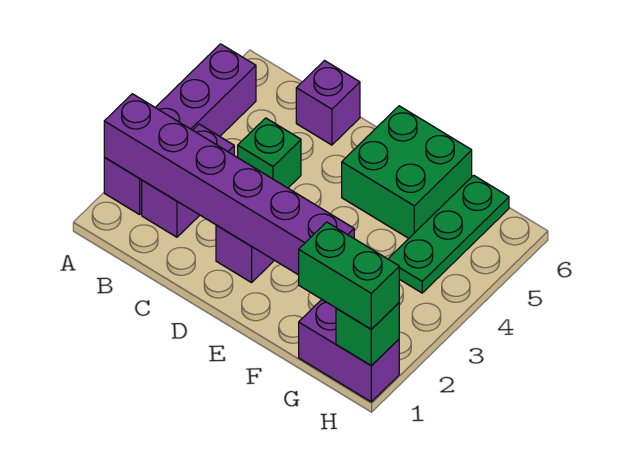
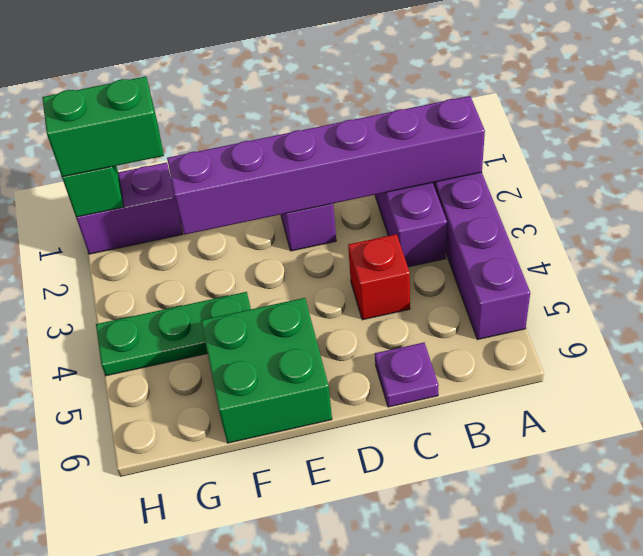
green brick C4 level 1 -> red brick C4 level 1
purple brick C6 level 1 -> purple plate C6 level 1
green plate G4:G6 level 1 -> green plate F4:H4 level 1

